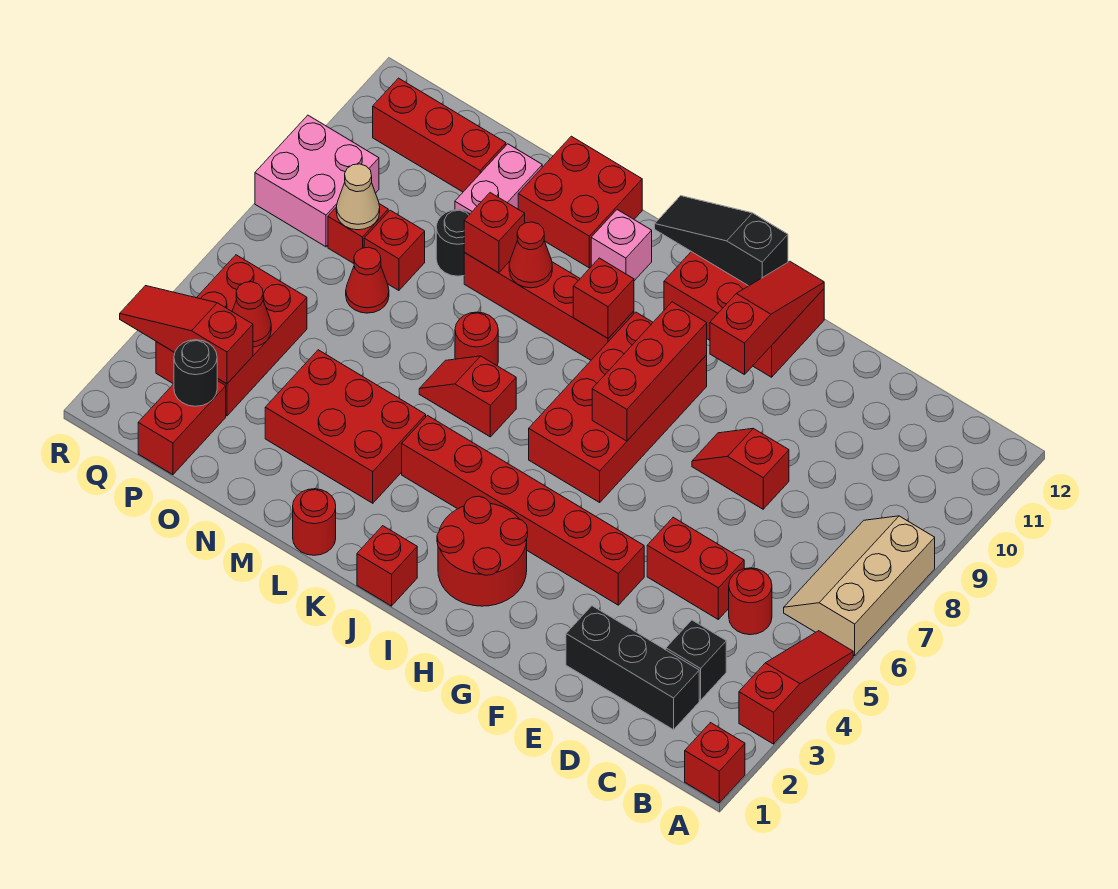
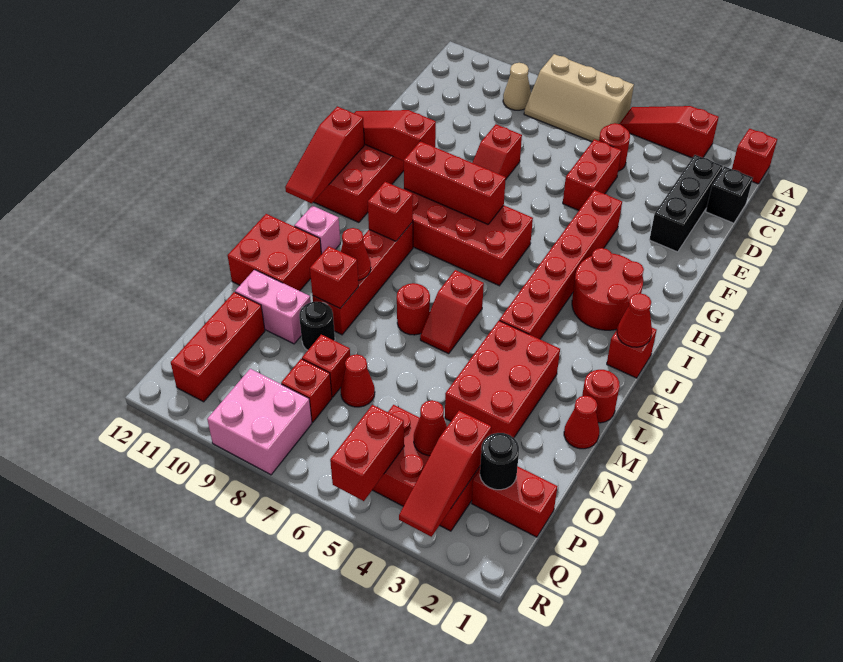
black brick C3 level 1 -> black brick C1 level 1
black slope H12:J12 level 2 top H -> red slope H12:J12 level 2 top H
none -> red cone J1 level 2
none -> red cone M1 level 1
tan cone P8 level 2 -> tan cone B9 level 1
none -> red brick Q5:R5 level 2

